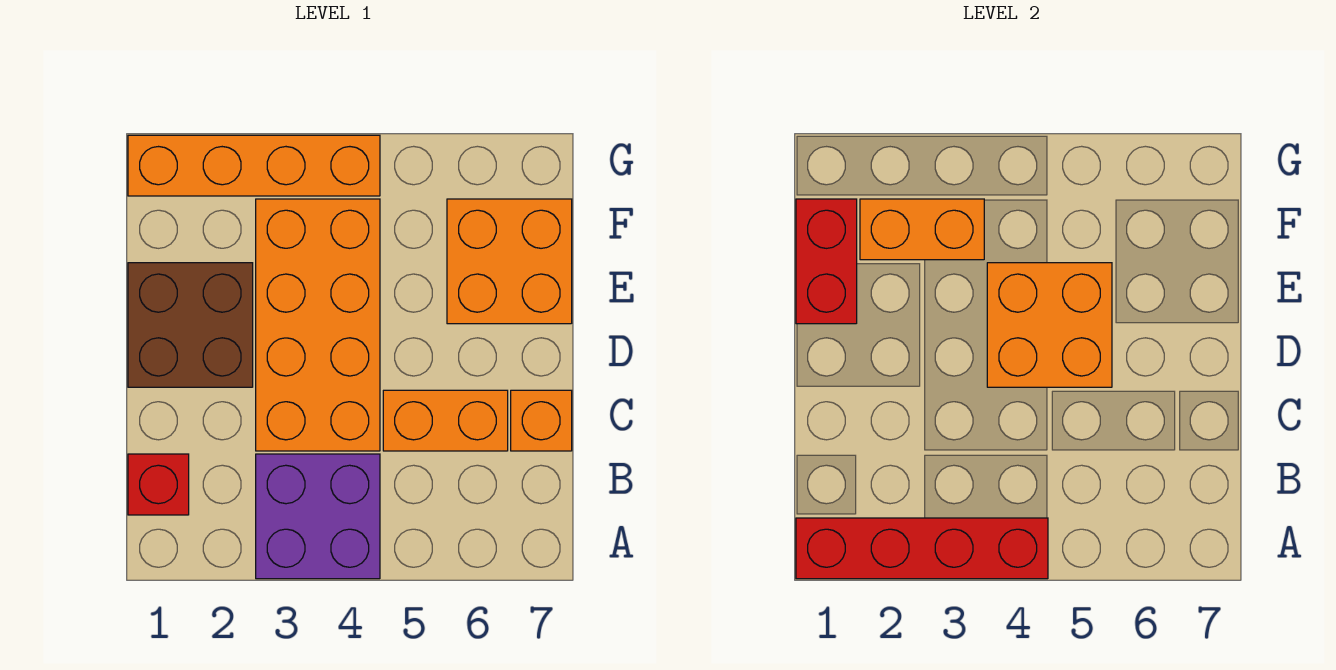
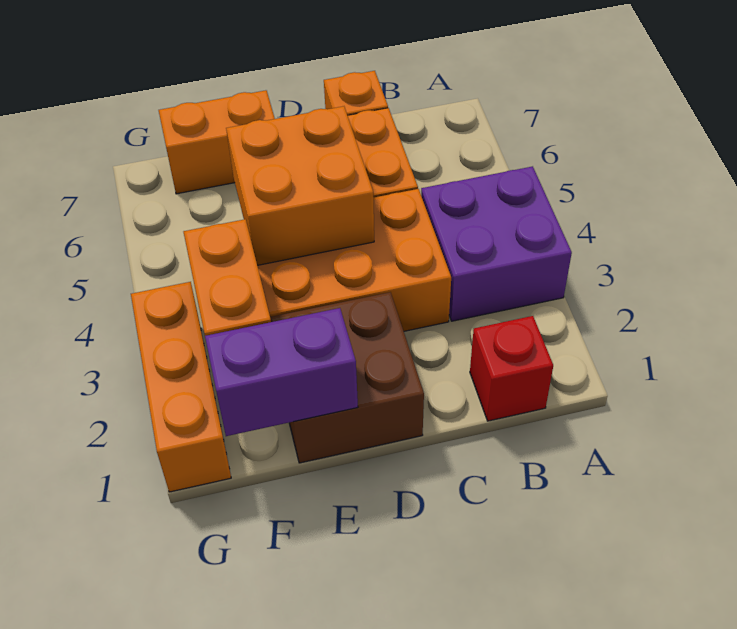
red brick A1:A4 level 2 -> none
red brick E1:F1 level 2 -> purple brick E1:F1 level 2
orange brick E6:F7 level 1 -> orange brick E7:F7 level 1
orange brick G1:G4 level 1 -> orange brick G1:G3 level 1

